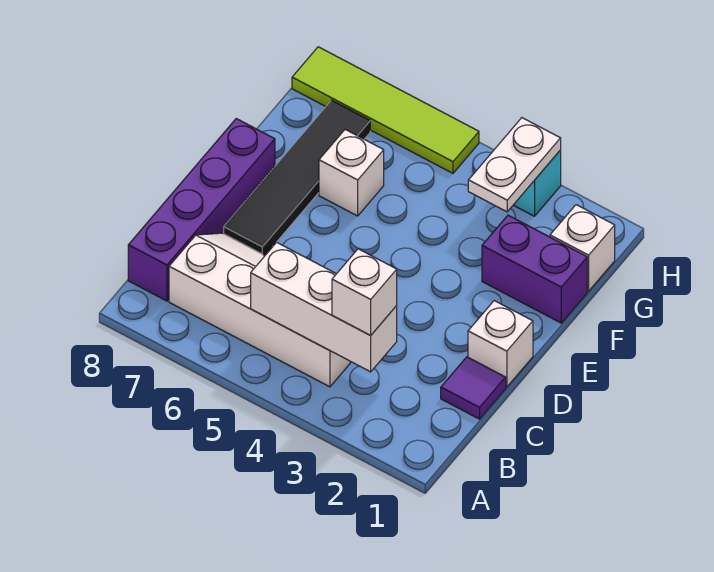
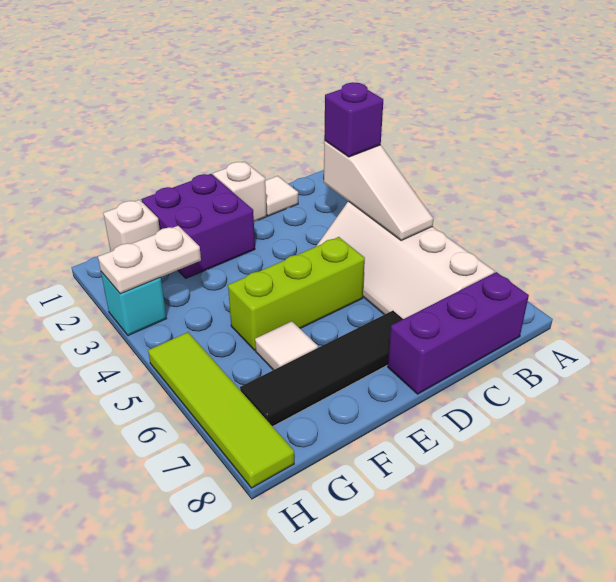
white brick B3:B5 level 2 -> white slope B3:B5 level 2 top 3
white brick B3 level 3 -> purple brick B3 level 3
purple brick B8:E8 level 1 -> purple brick B8:D8 level 1
purple tile C1 level 1 -> white tile C1 level 1
none -> lime brick D5:F5 level 1
purple brick F1:F2 level 1 -> purple brick E1:F2 level 1
white brick F6 level 1 -> white tile F6 level 1

